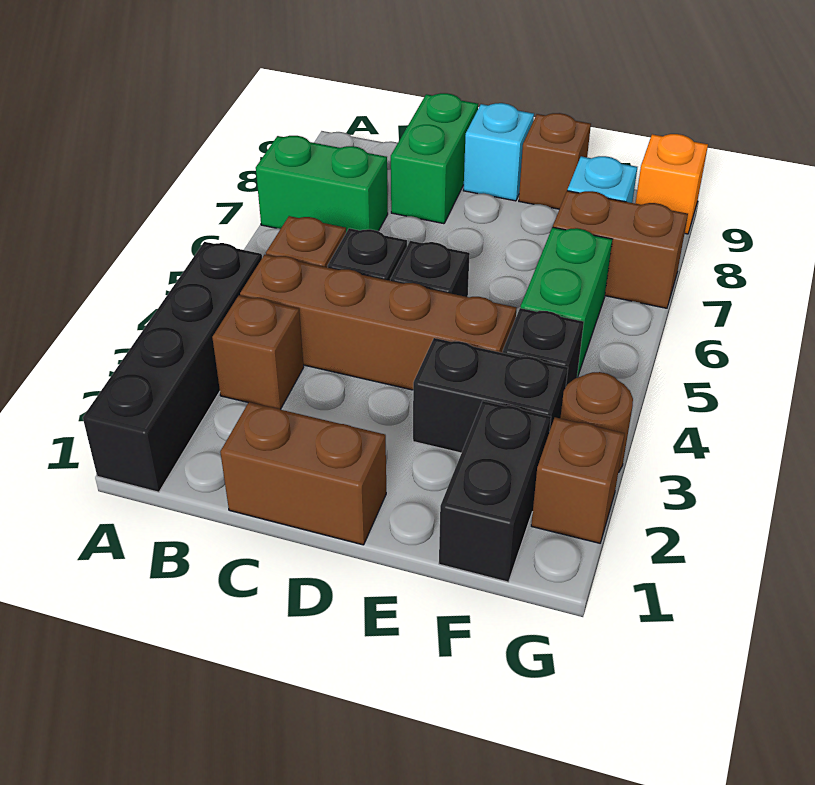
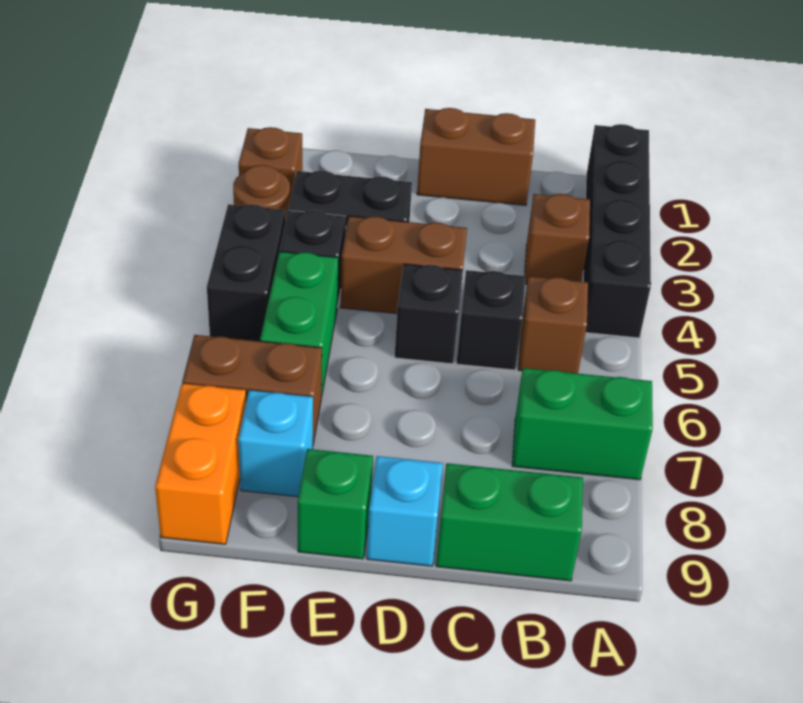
brown brick B4:E4 level 1 -> brown brick D4:E4 level 1
green brick C8:C9 level 1 -> green brick B9:C9 level 1
brown brick E9 level 1 -> green brick E9 level 1
black brick F1:F2 level 1 -> black brick G4:G5 level 1
orange brick G9 level 1 -> orange brick G8:G9 level 1

